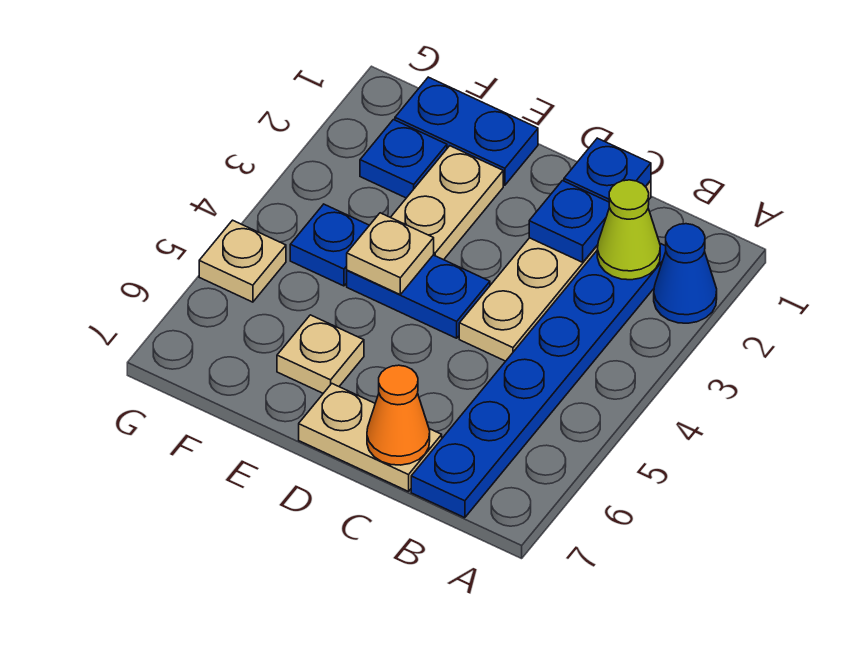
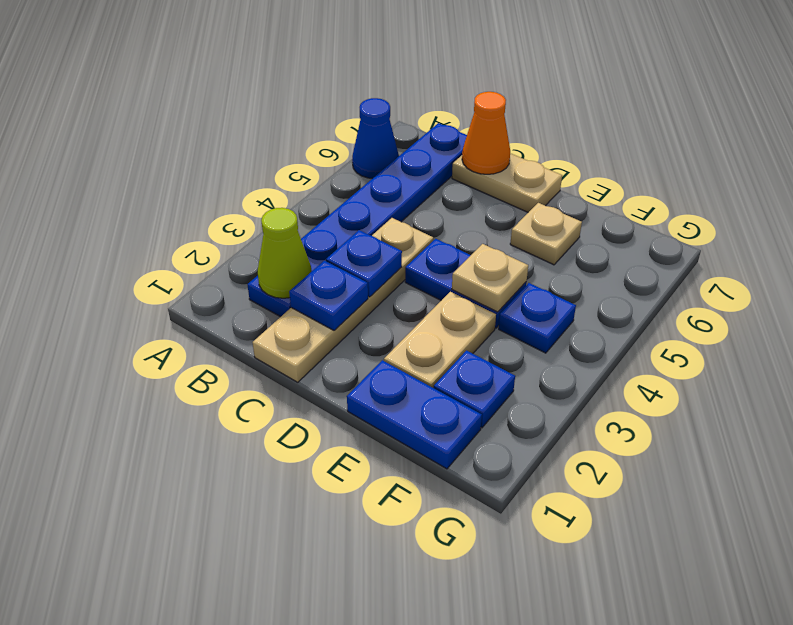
blue cone A2 level 1 -> blue cone A6 level 1
blue plate C1 level 2 -> blue plate C3 level 2
tan plate G5 level 1 -> none

